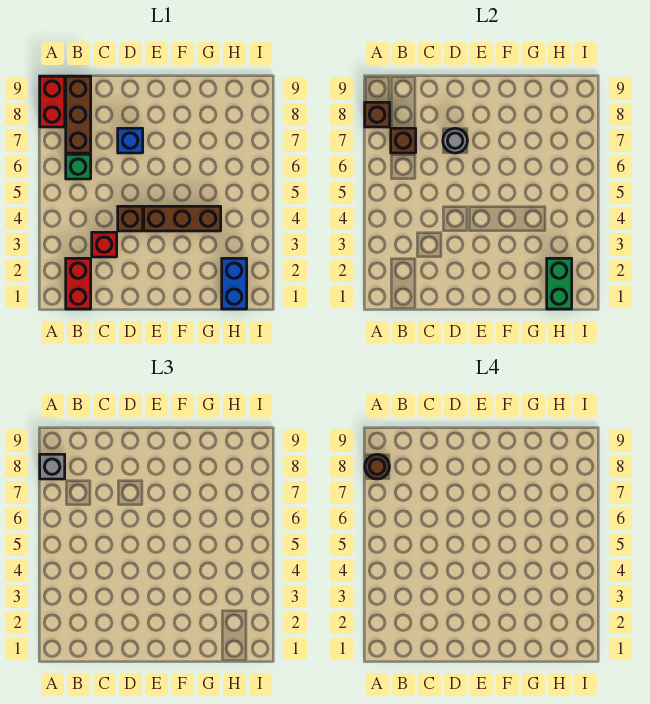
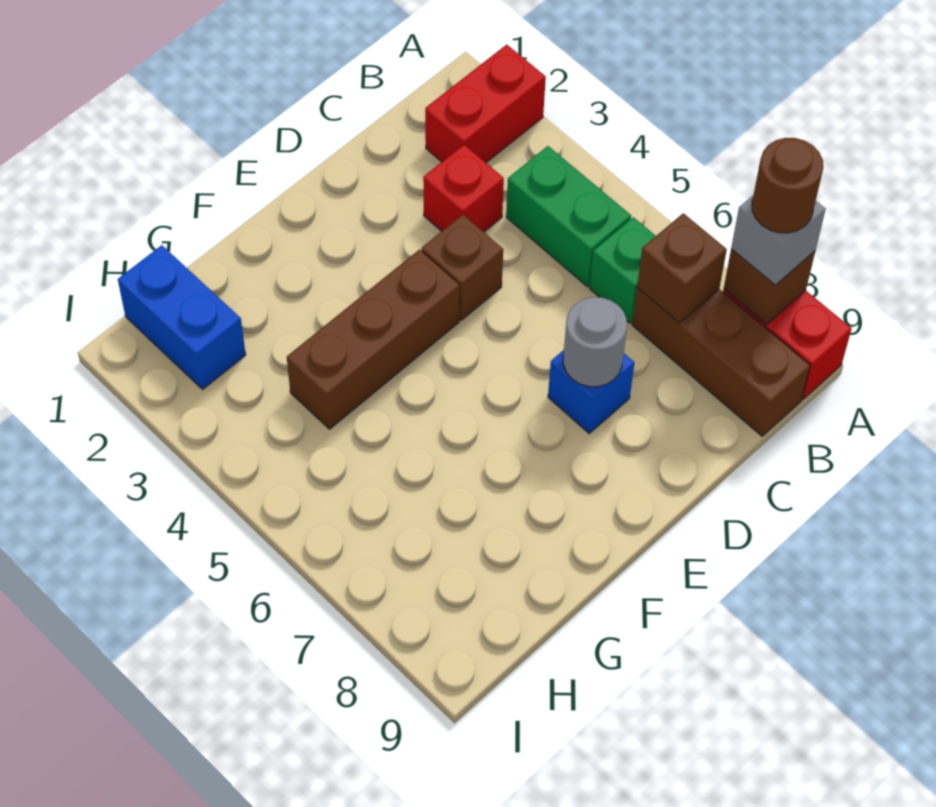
red brick B1:B2 level 1 -> red brick A2:B2 level 1
green brick H1:H2 level 2 -> green brick B4:B5 level 1

